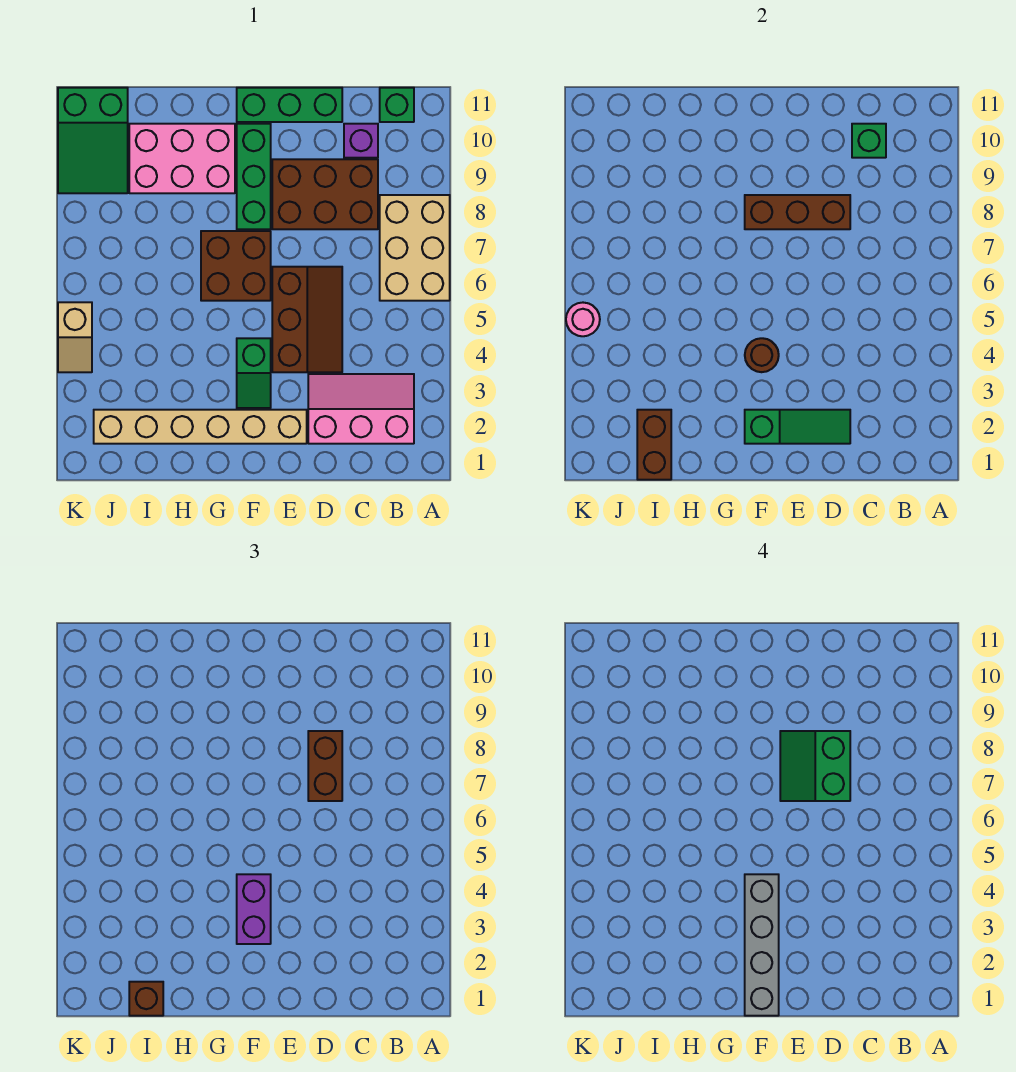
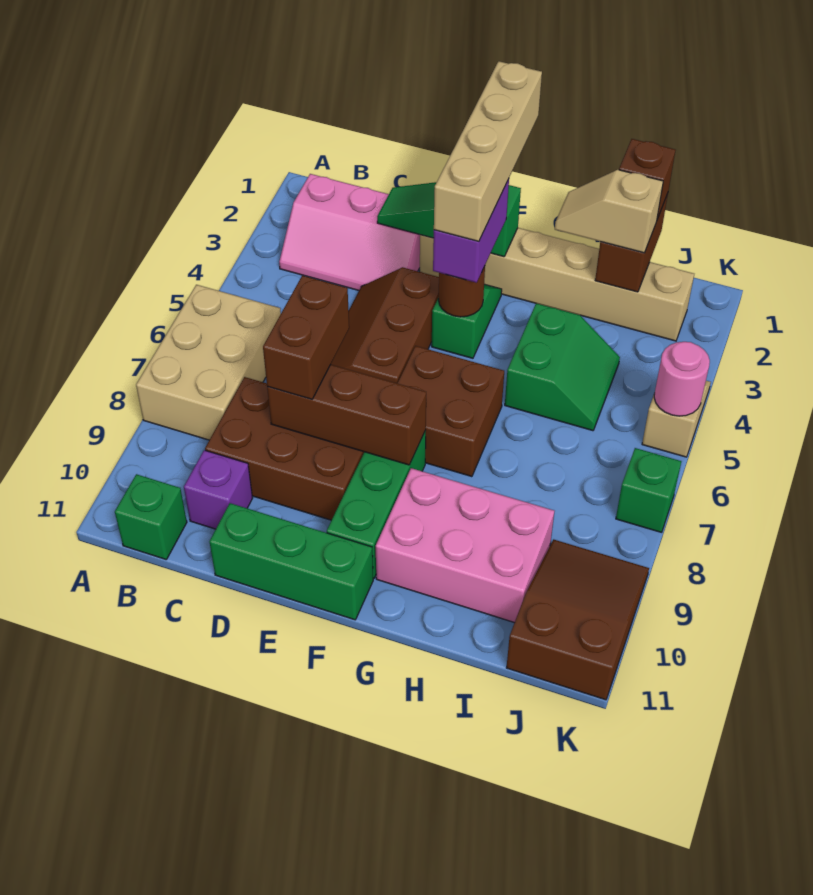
green brick C10 level 2 -> green brick K7 level 1
green slope D7:E8 level 4 top D -> green slope H4:I5 level 1 top H
grey brick F1:F4 level 4 -> tan brick F1:F4 level 4
none -> tan slope H2:I2 level 3 top I
green slope J9:K11 level 1 top 11 -> brown slope J9:K11 level 1 top 11

